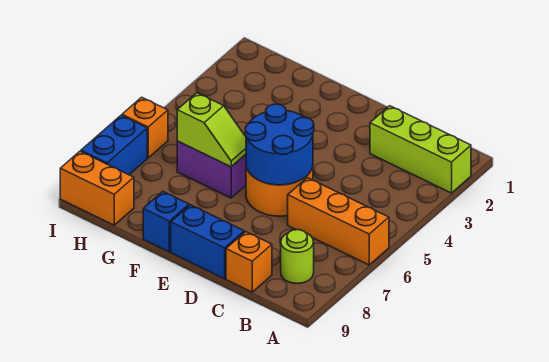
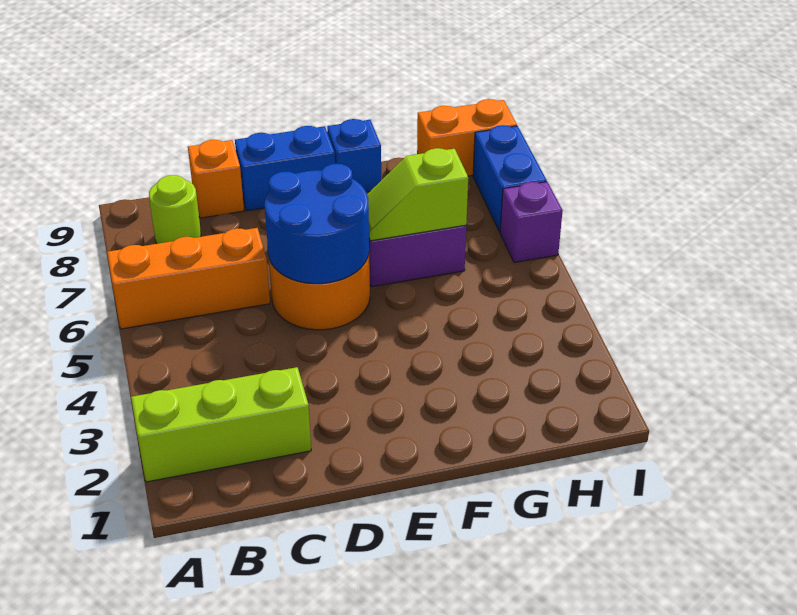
orange brick I6 level 1 -> purple brick I6 level 1

